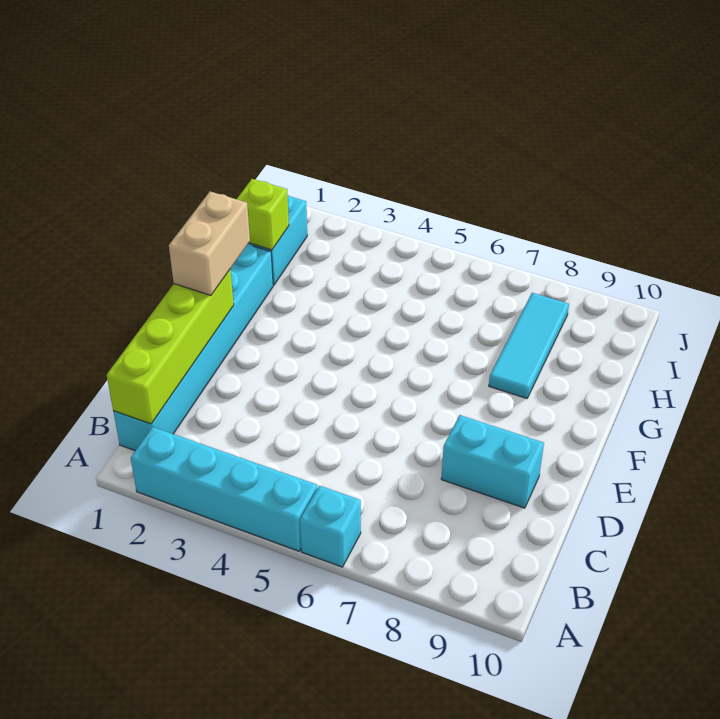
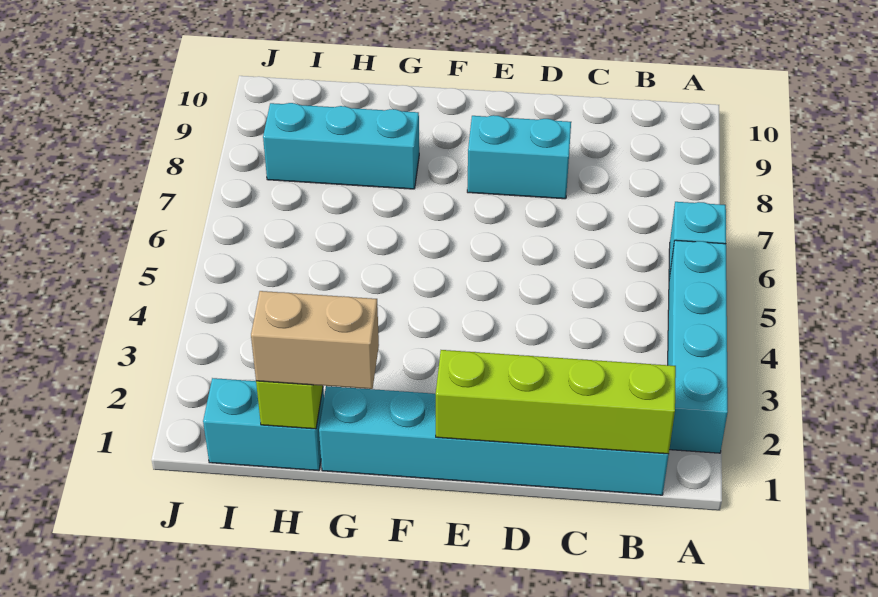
cyan brick D8:D9 level 1 -> cyan brick D8:E8 level 1
tan brick E1:F1 level 3 -> tan brick G1:H1 level 3
cyan tile G8:I8 level 1 -> cyan brick G8:I8 level 1

